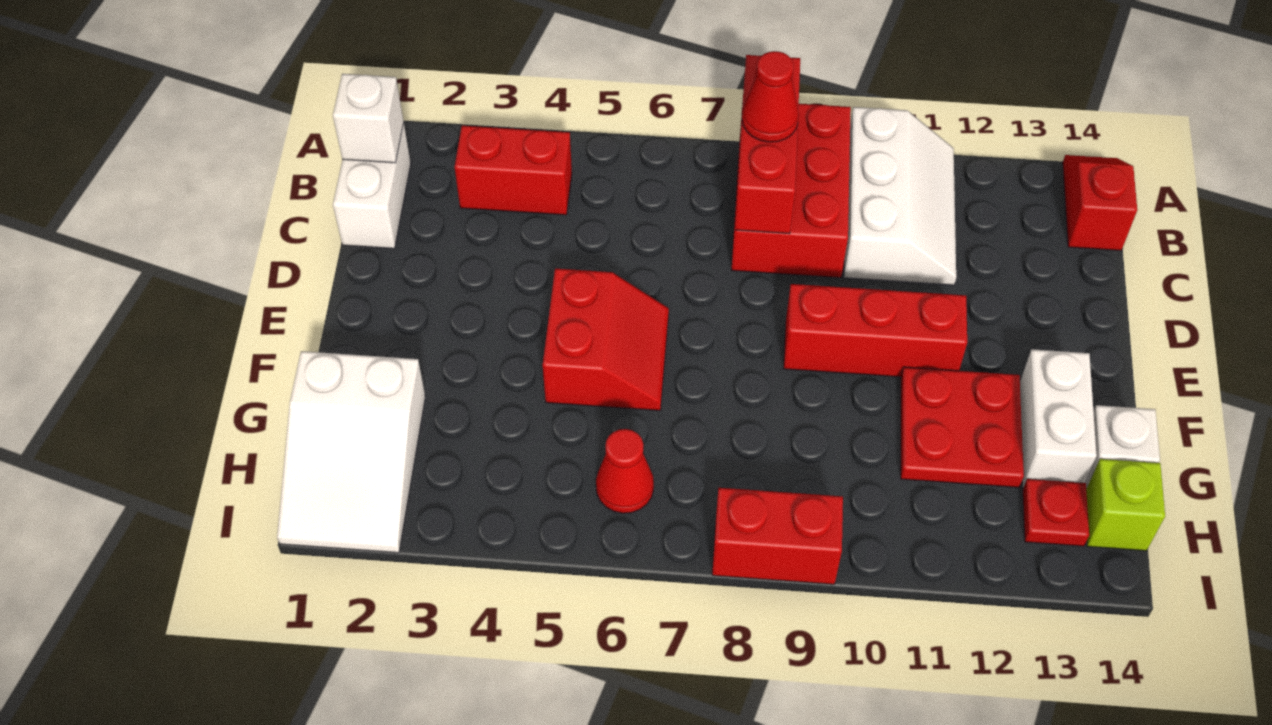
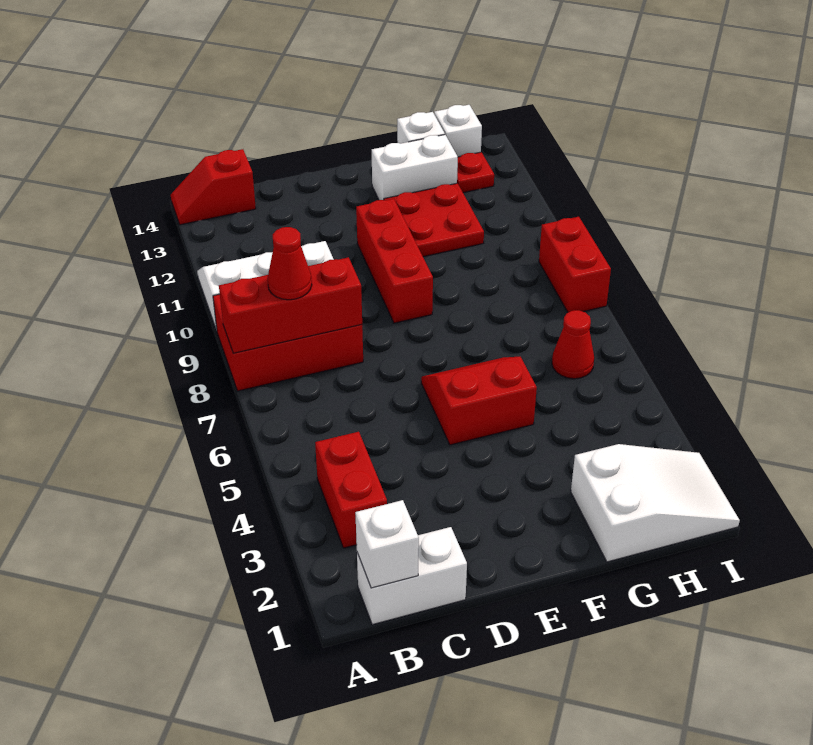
lime brick H14 level 1 -> white brick H14 level 1

